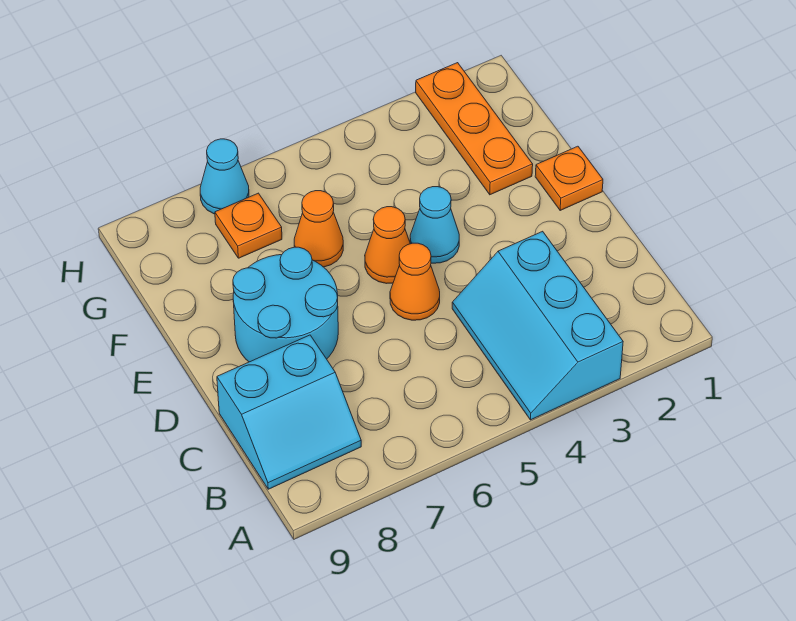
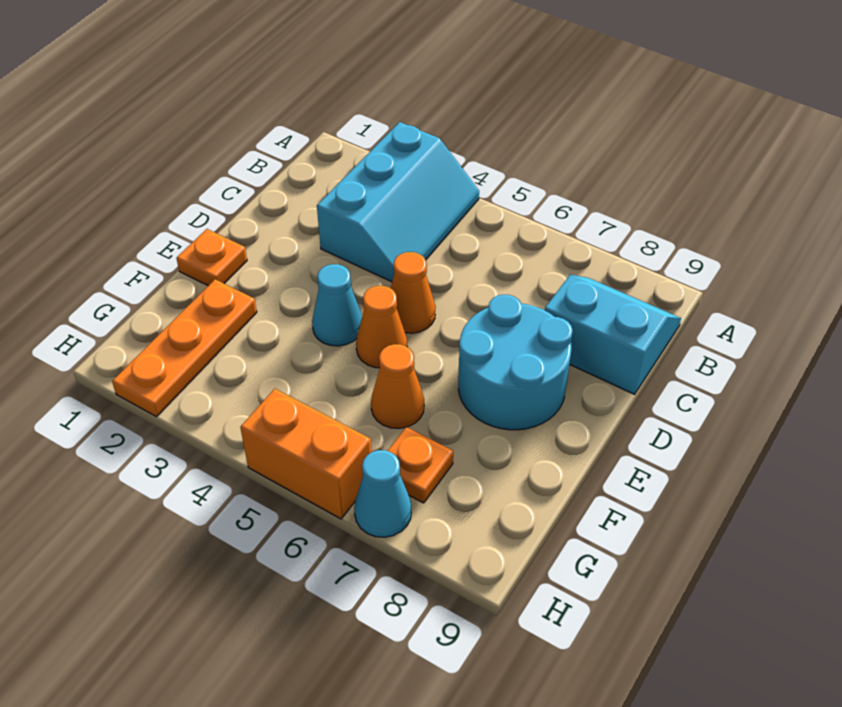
none -> orange brick H5:H6 level 1

